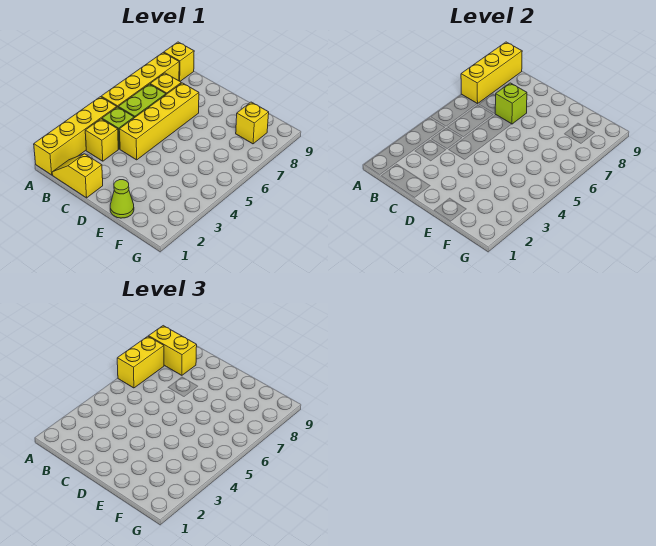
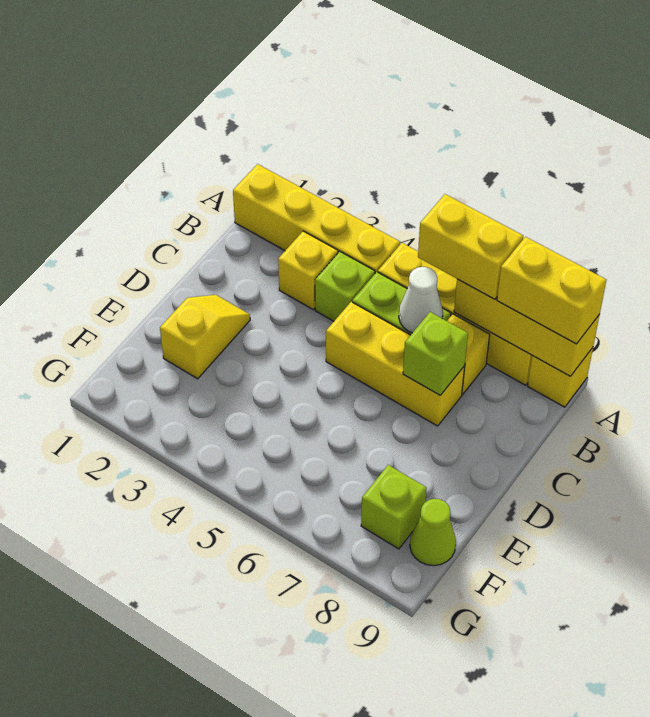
yellow brick A8:B8 level 3 -> yellow brick A8:A9 level 3
yellow slope B1:C1 level 1 top C -> yellow slope D2:E2 level 1 top E
none -> white cone B6 level 2
yellow brick C4:C7 level 1 -> yellow brick C5:C7 level 1
lime cone E1 level 1 -> lime cone F9 level 1
yellow brick F8 level 1 -> lime brick F8 level 1

